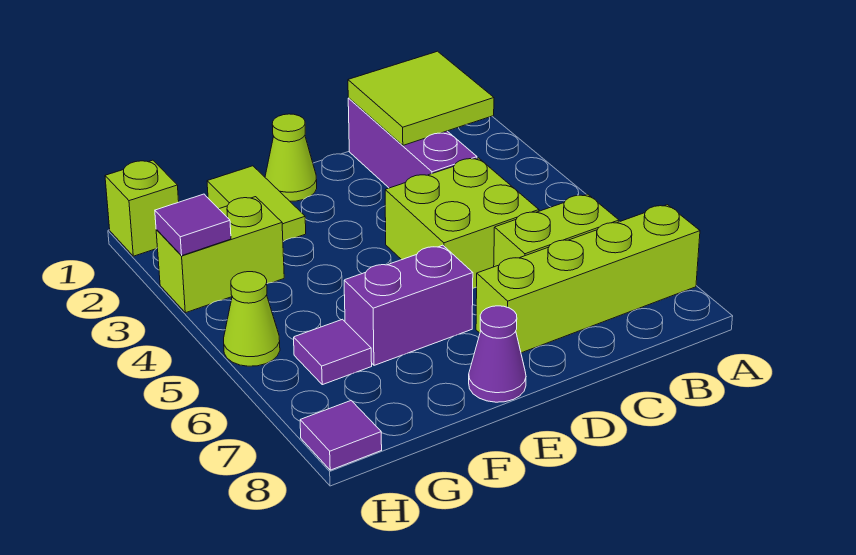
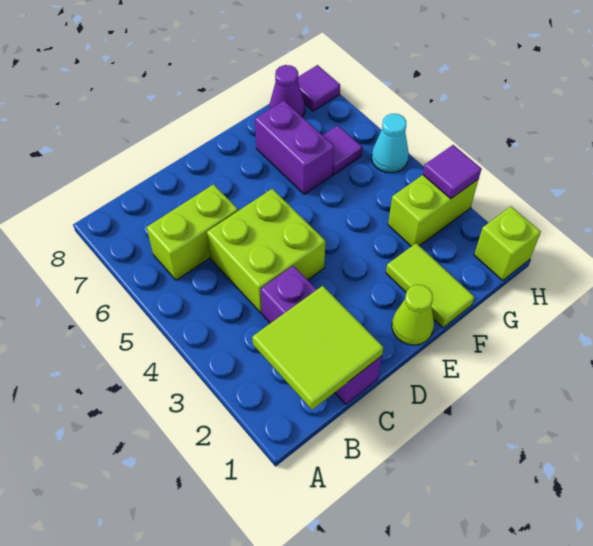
lime brick A7:D7 level 1 -> none
purple brick E6:F6 level 1 -> purple brick F6:F7 level 1
purple cone E8 level 1 -> purple cone G8 level 1
lime cone H5 level 1 -> cyan cone H5 level 1

